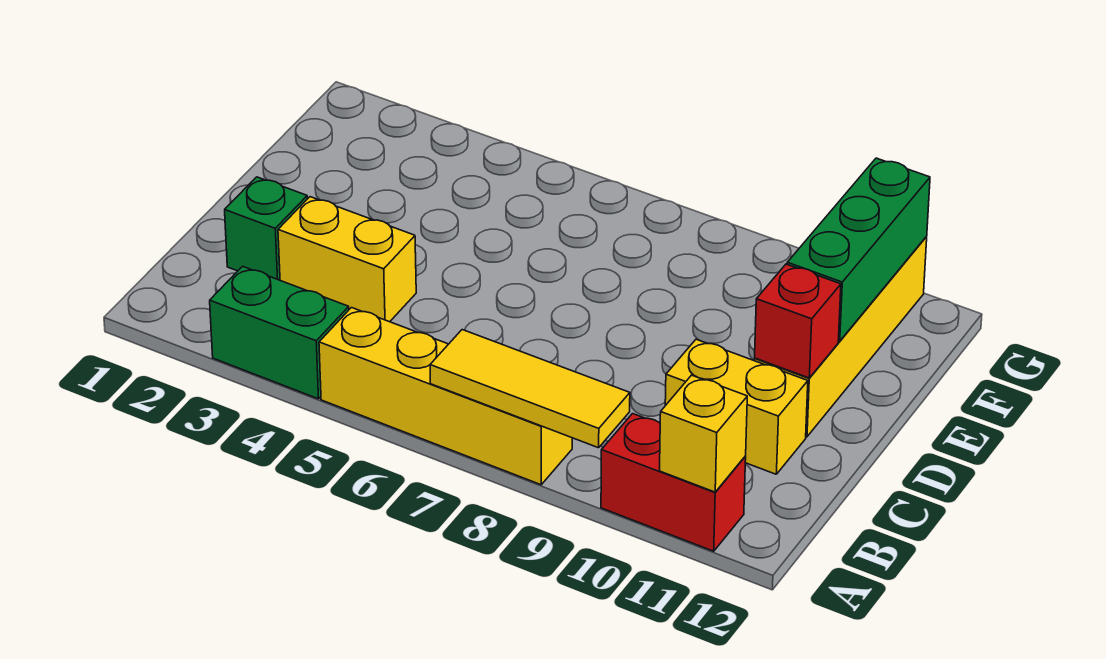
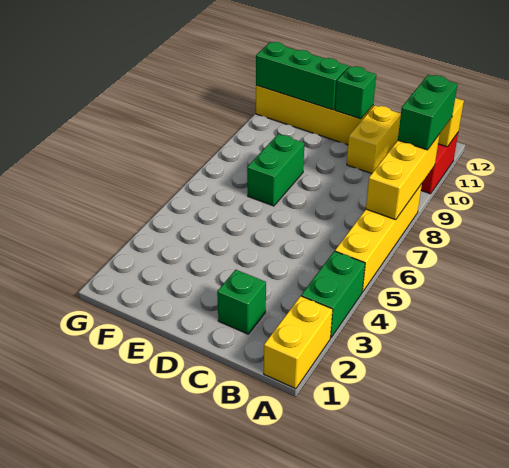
yellow tile A7:A9 level 2 -> yellow brick A7:A9 level 2
none -> green brick A9:A10 level 3
yellow brick C3:C4 level 1 -> yellow brick A1:A2 level 1
red brick D11 level 2 -> green brick D11 level 2
none -> green brick E7:E8 level 1

